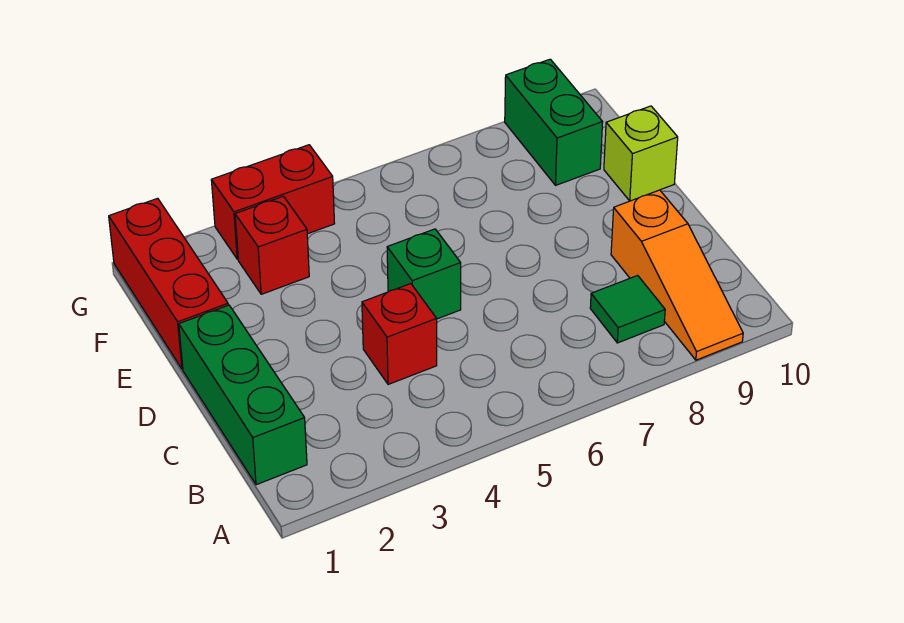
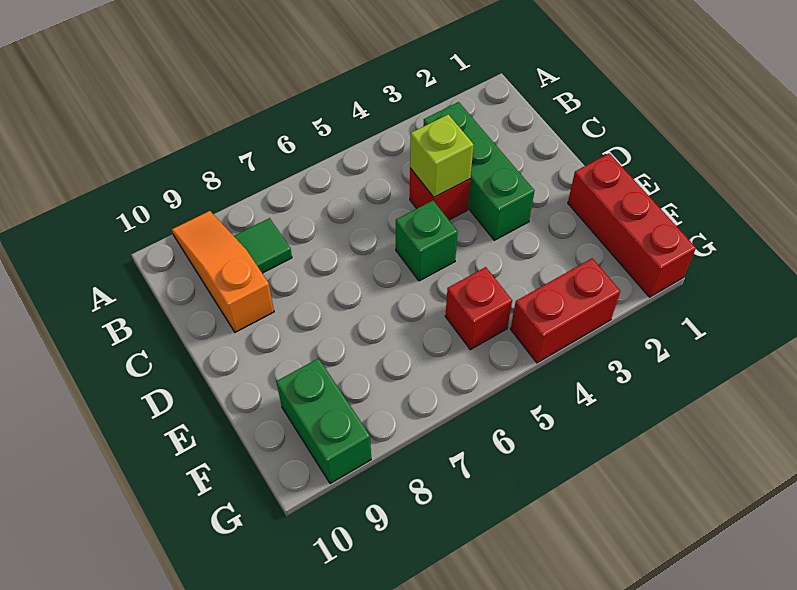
green brick B1:D1 level 1 -> green brick B3:D3 level 1
lime brick E10 level 1 -> lime brick C4 level 2
red brick F3 level 1 -> red brick F5 level 1

